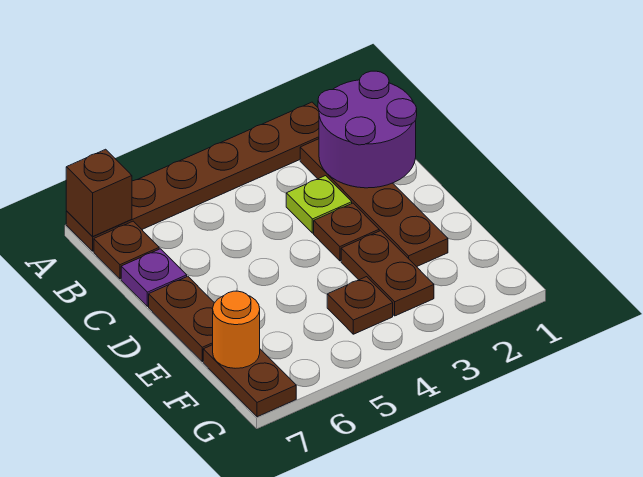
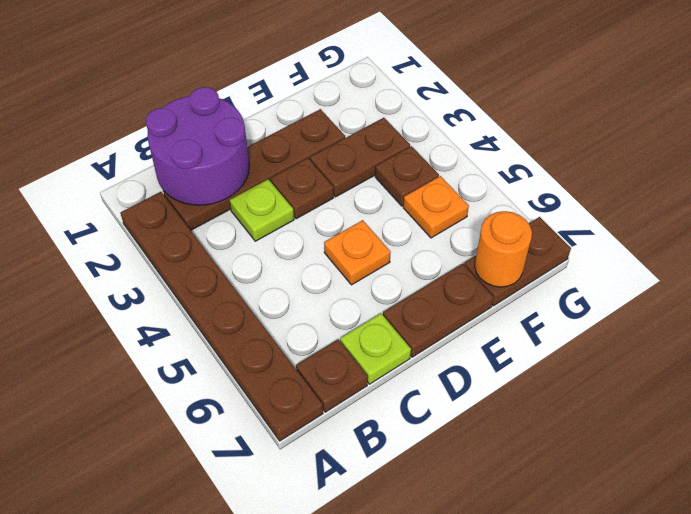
brown brick A7 level 2 -> none
purple plate C7 level 1 -> lime plate C7 level 1
none -> orange plate D5 level 1
none -> orange plate F5 level 1

